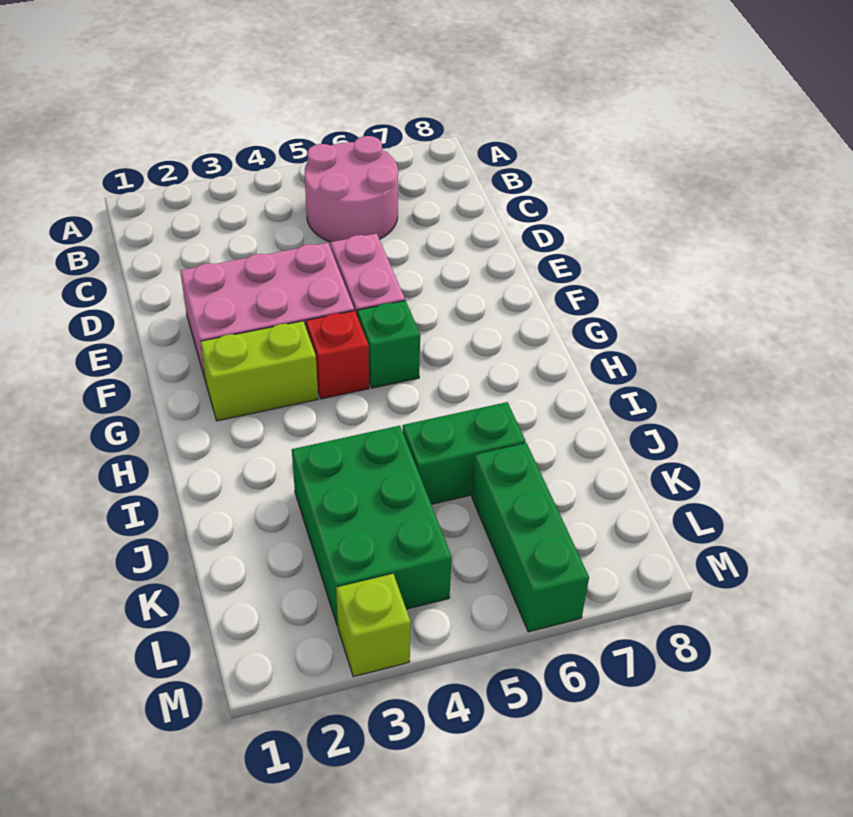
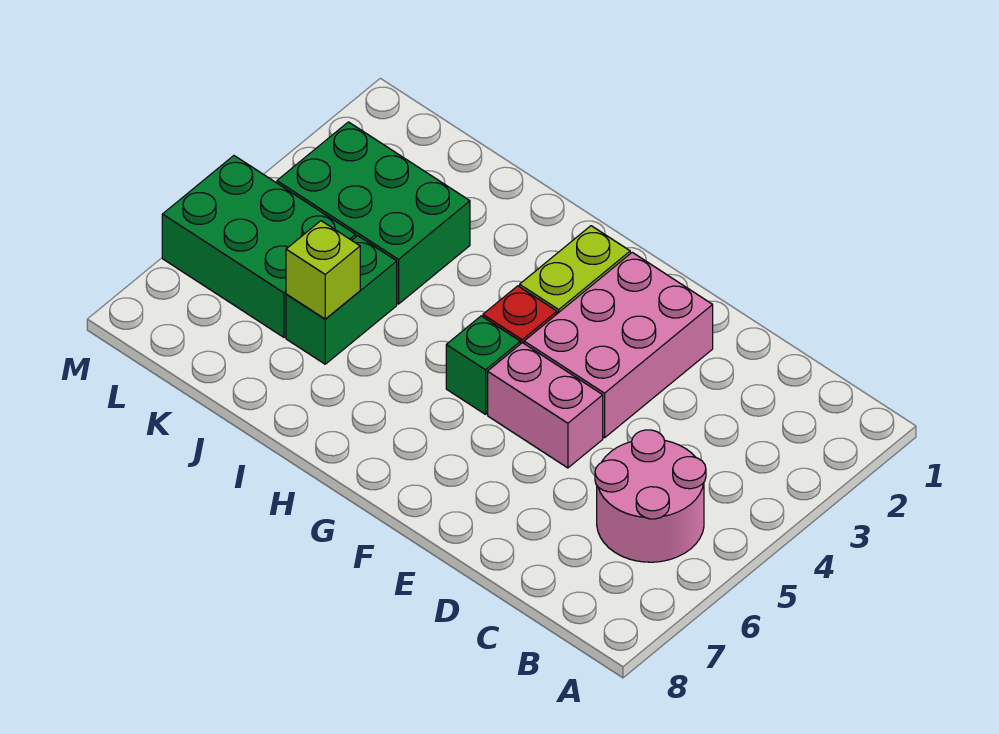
green brick K6:M6 level 1 -> green brick K5:M6 level 1
lime brick M3 level 1 -> lime brick J6 level 2

